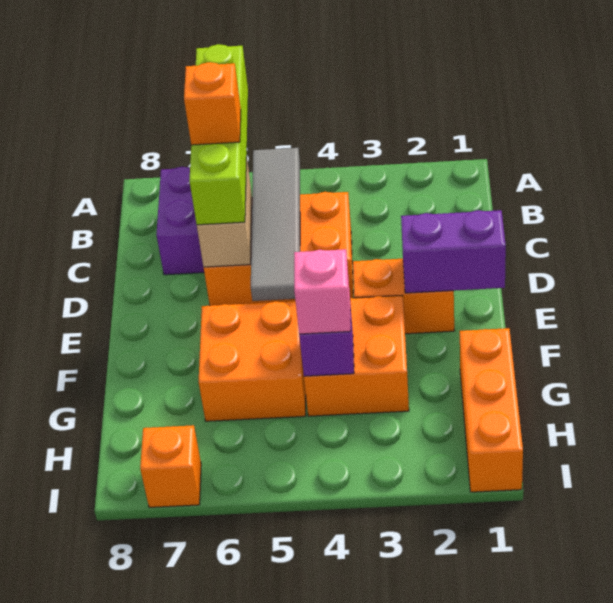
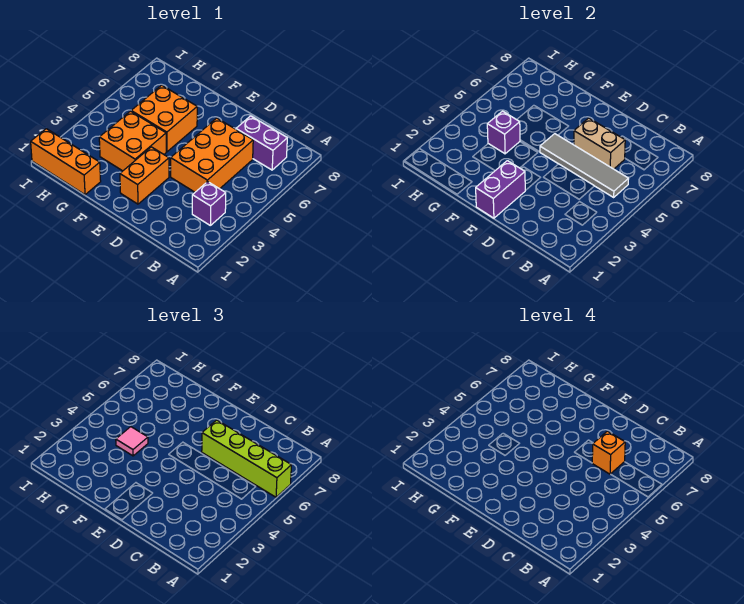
none -> purple brick B3 level 1
pink brick G4 level 3 -> pink tile G4 level 3
orange brick I7 level 1 -> none

